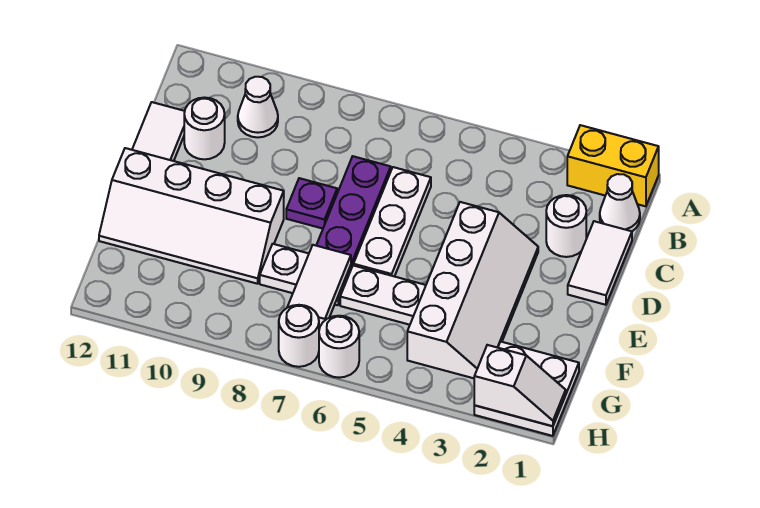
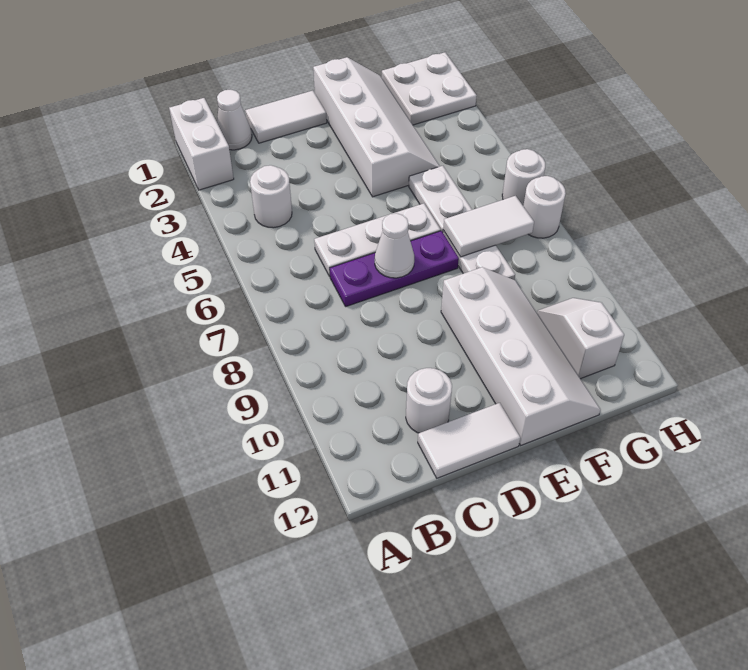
yellow brick A1:A2 level 1 -> white brick A1:A2 level 1
white cone B10 level 1 -> white cone D7 level 2
white round brick C2 level 1 -> white round brick B4 level 1
white slope D3:G4 level 1 top 4 -> white slope E1:F4 level 1 top E
purple plate D8 level 1 -> none
white slope H1:H2 level 2 top 2 -> white slope G10:G11 level 1 top 11

